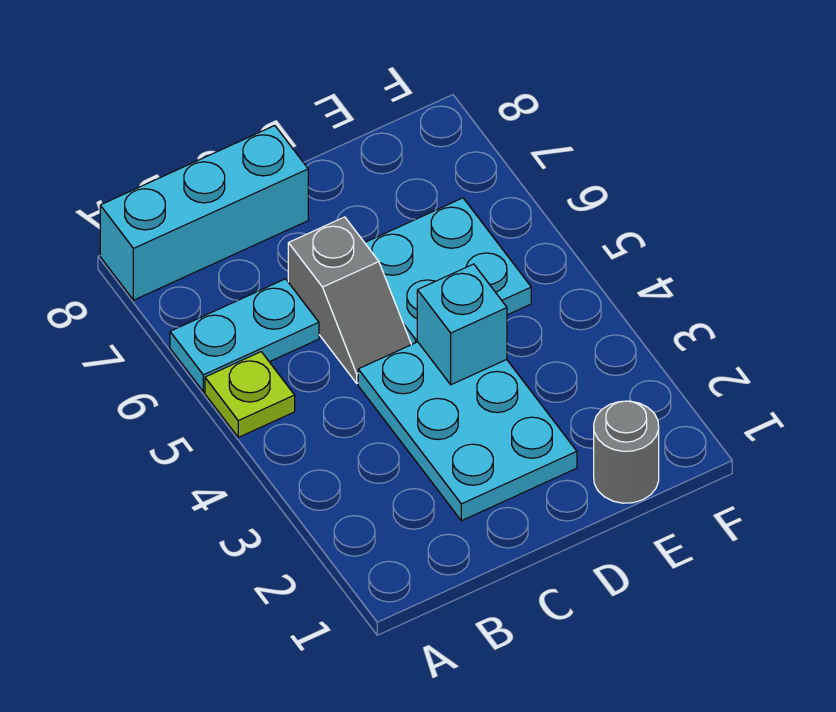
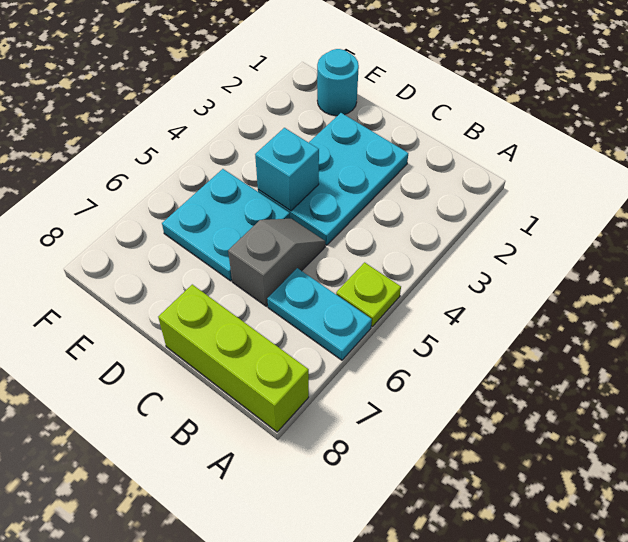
cyan brick A8:C8 level 1 -> lime brick A8:C8 level 1
grey round brick E1 level 1 -> cyan round brick E1 level 1

